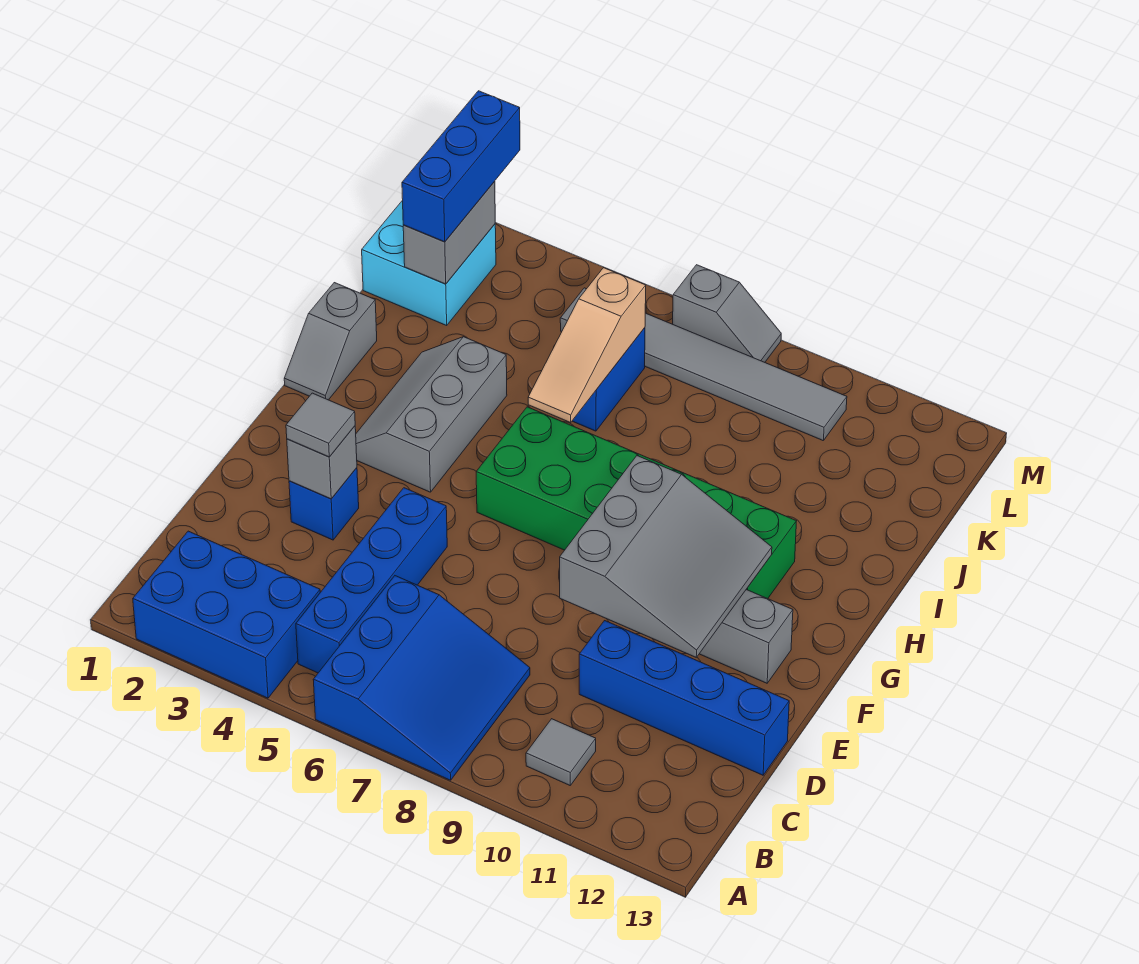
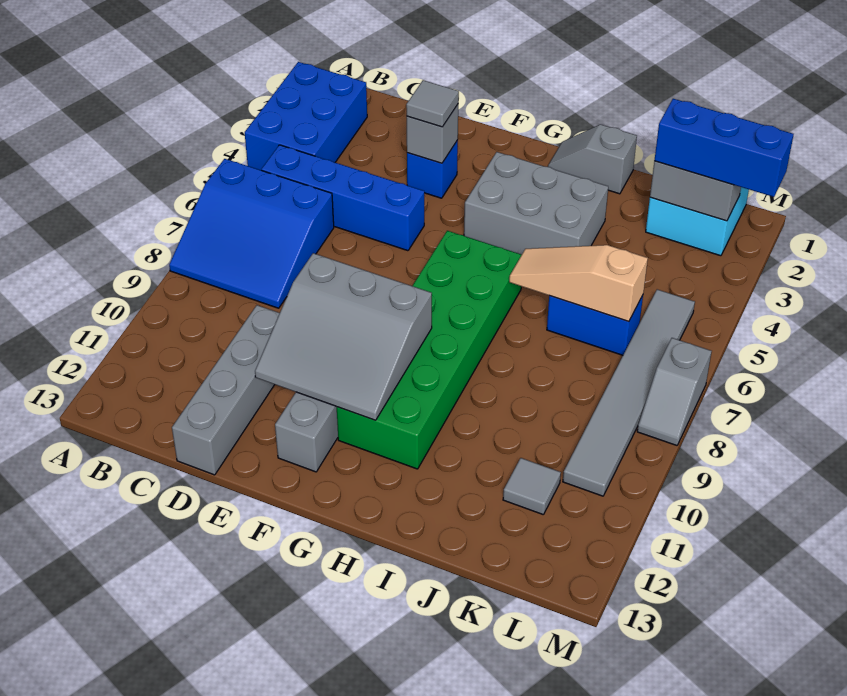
grey tile B10 level 1 -> grey tile K11 level 1
blue brick D10:D13 level 1 -> grey brick D10:D13 level 1
grey slope G3:I4 level 1 top 4 -> grey brick G3:I4 level 1

